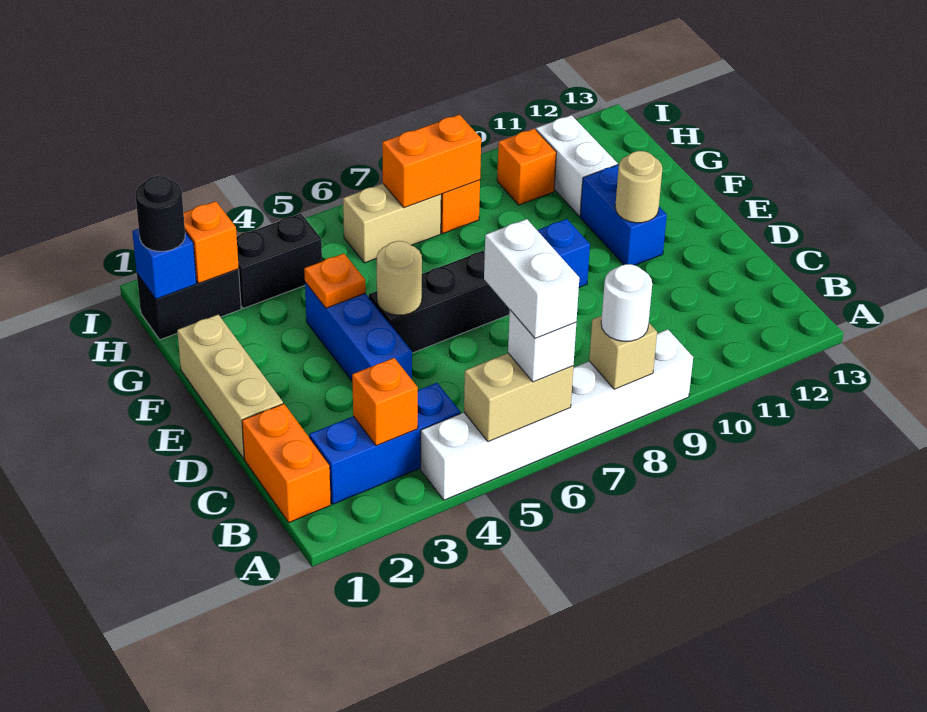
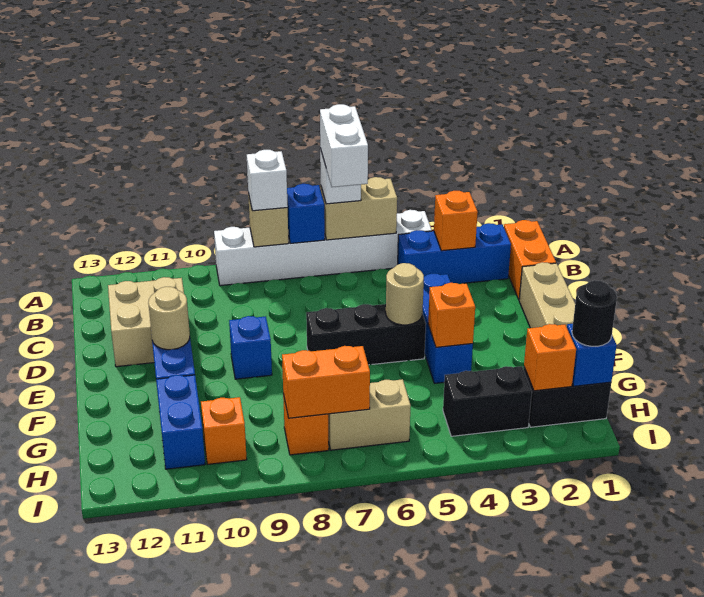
none -> blue brick A7 level 2
white round brick A8 level 3 -> white brick A8 level 3
none -> tan brick C11:D12 level 1
orange plate F4 level 2 -> orange brick F4 level 2
white brick G11:H11 level 1 -> blue brick G11:H11 level 1

